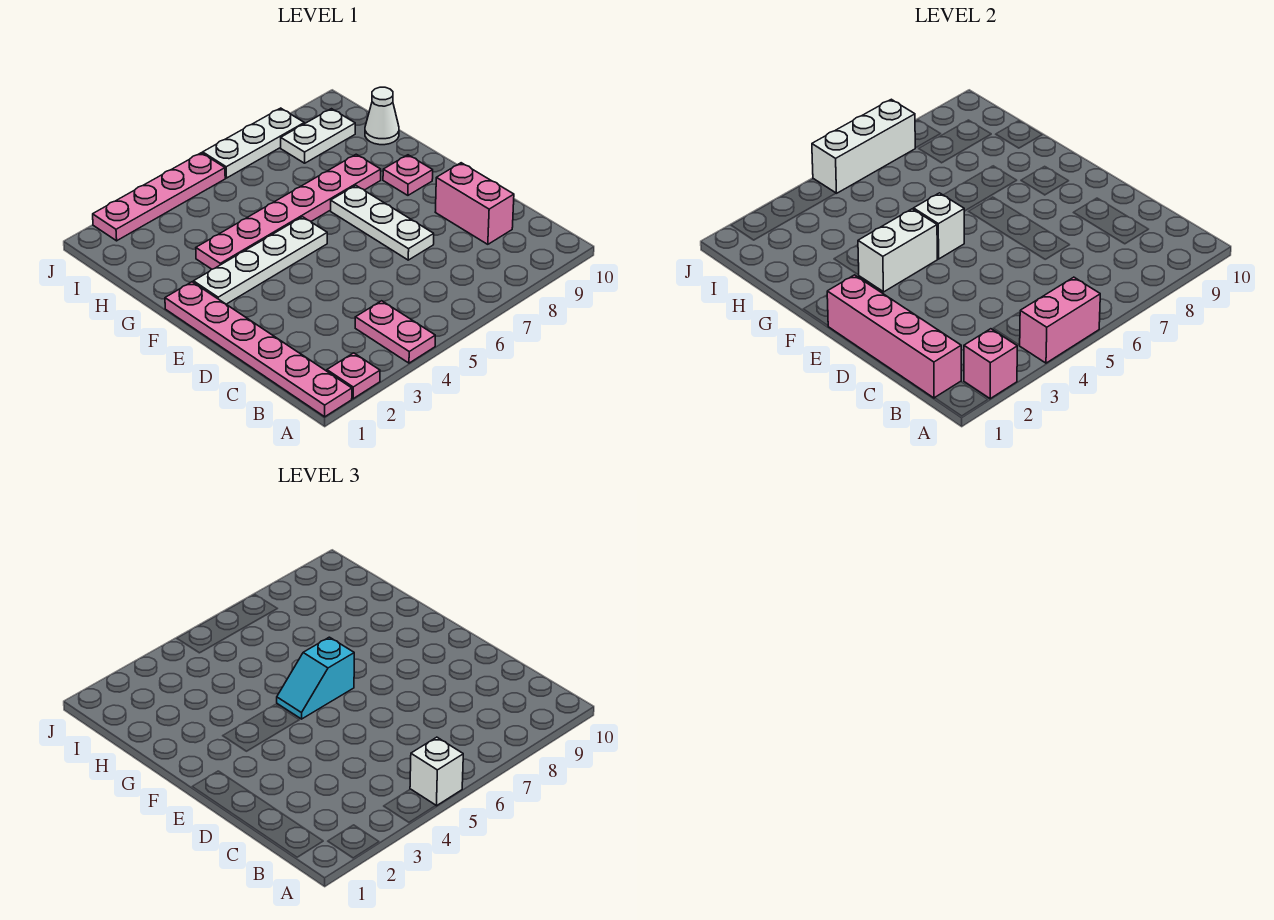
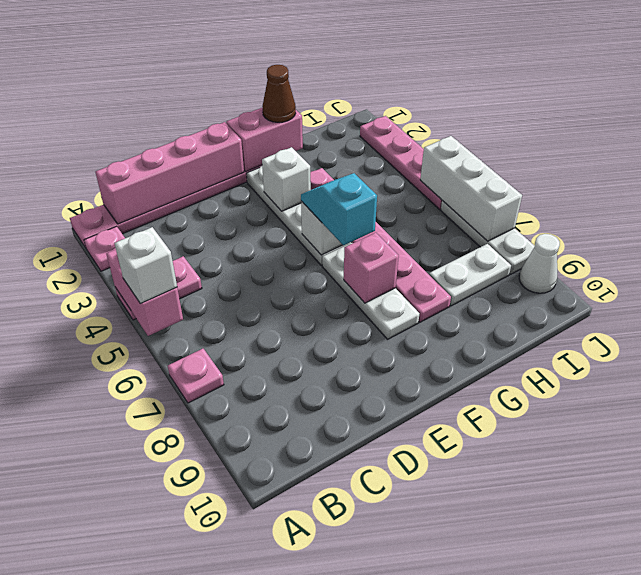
pink brick A2 level 2 -> pink brick F7 level 2
pink brick C9:D9 level 1 -> pink brick F1:G1 level 2
white plate D7:F7 level 1 -> white plate F6:F8 level 1
white brick F3:F4 level 2 -> white brick F3 level 2
pink plate F9 level 1 -> pink plate A7 level 1
none -> brown cone G1 level 3
white cone H10 level 1 -> white cone J9 level 1
white plate I8:I9 level 1 -> white plate H8:I8 level 1

